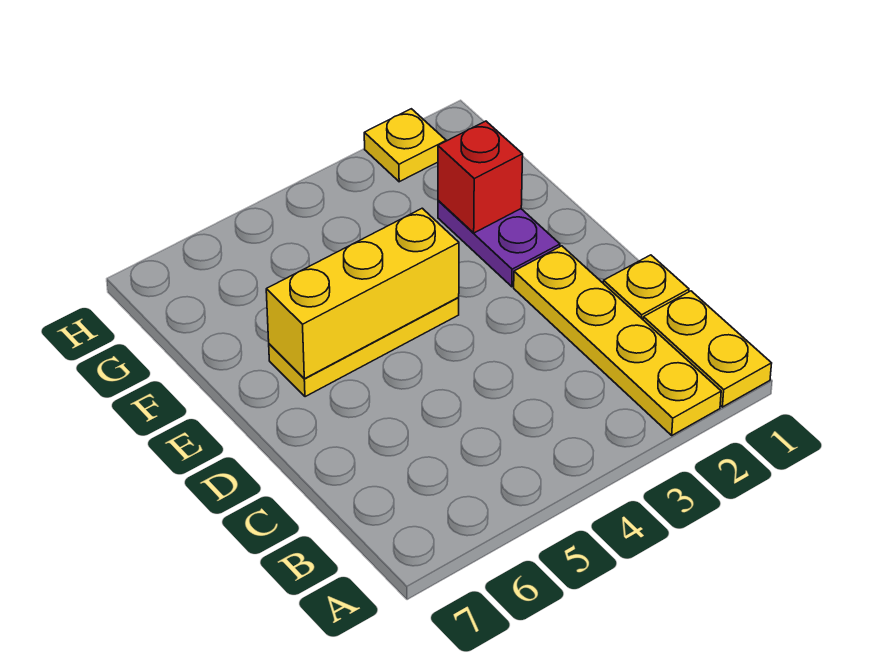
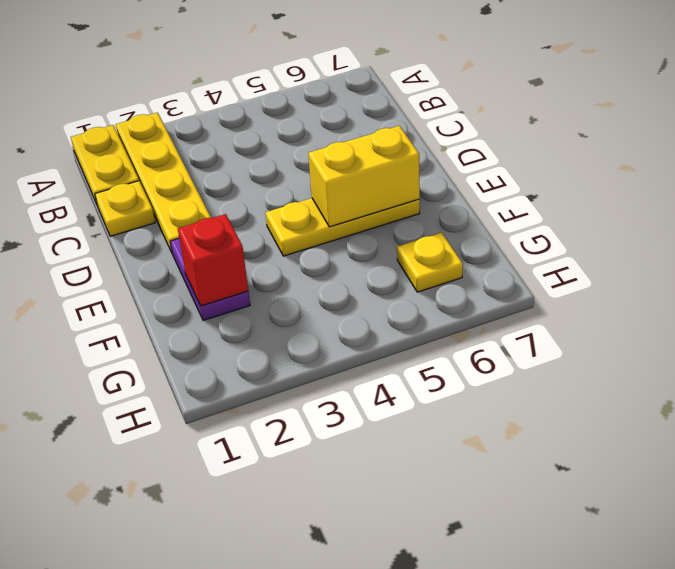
yellow brick E4:E6 level 2 -> yellow brick E5:E6 level 2
yellow plate H2 level 1 -> yellow plate G6 level 1

